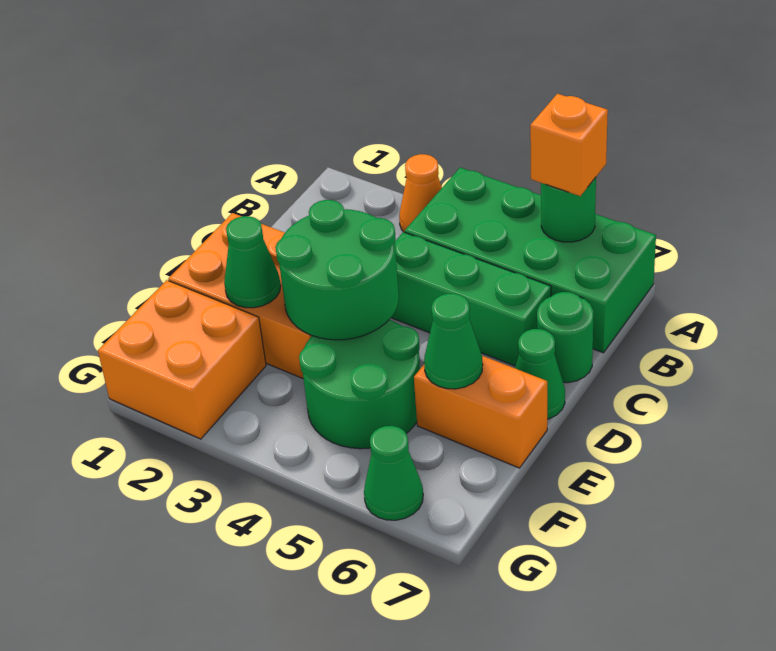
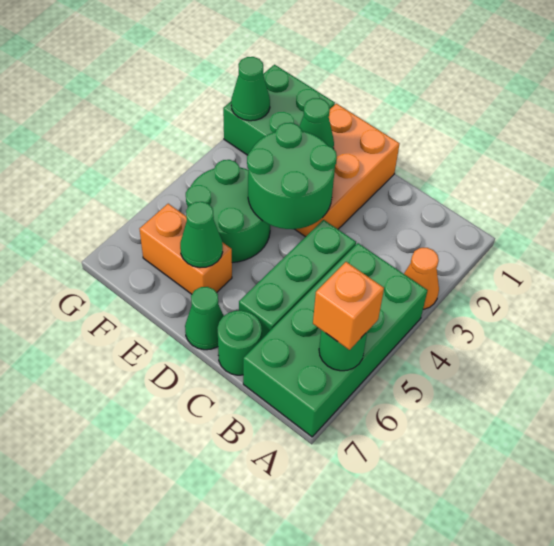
orange brick E6:E7 level 1 -> orange brick E6:F6 level 1
orange brick F1:G2 level 1 -> green brick F1:G2 level 1
green cone G6 level 1 -> green cone G2 level 2

